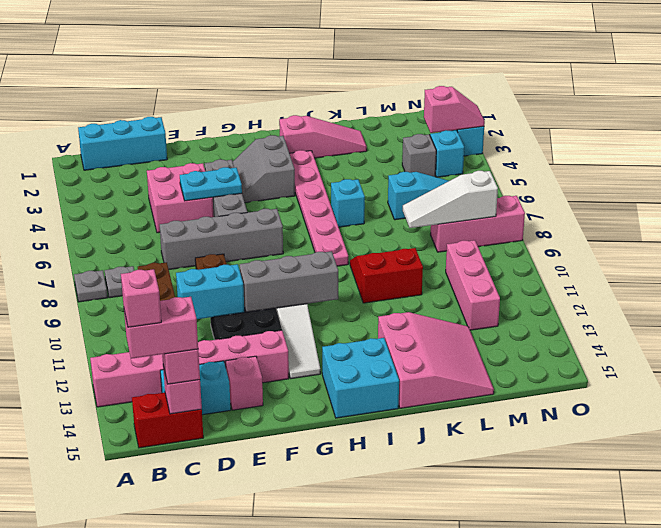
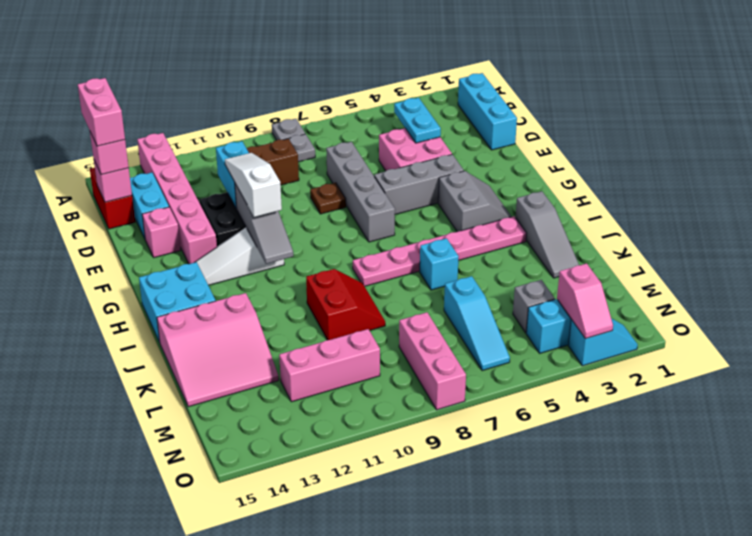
pink brick B15 level 5 -> none
cyan plate E5:F5 level 2 -> cyan plate C4:D4 level 2
grey brick F11:H11 level 2 -> grey slope F11:H11 level 2 top F
grey slope G3:H4 level 1 top H -> grey slope G3:H4 level 1 top 4
pink slope I2:K2 level 1 top I -> grey slope I2:K2 level 1 top I
white slope L8:N8 level 2 top N -> white slope E11:G11 level 3 top G

